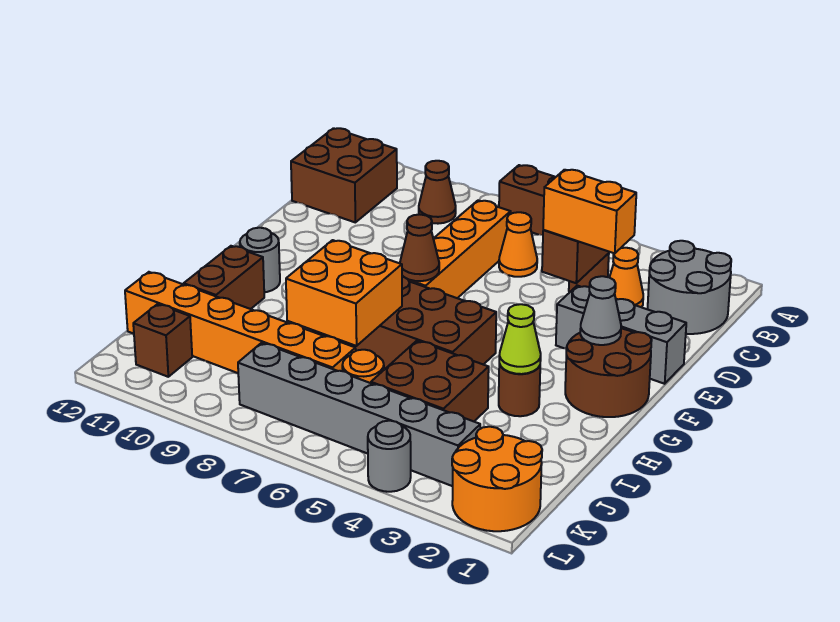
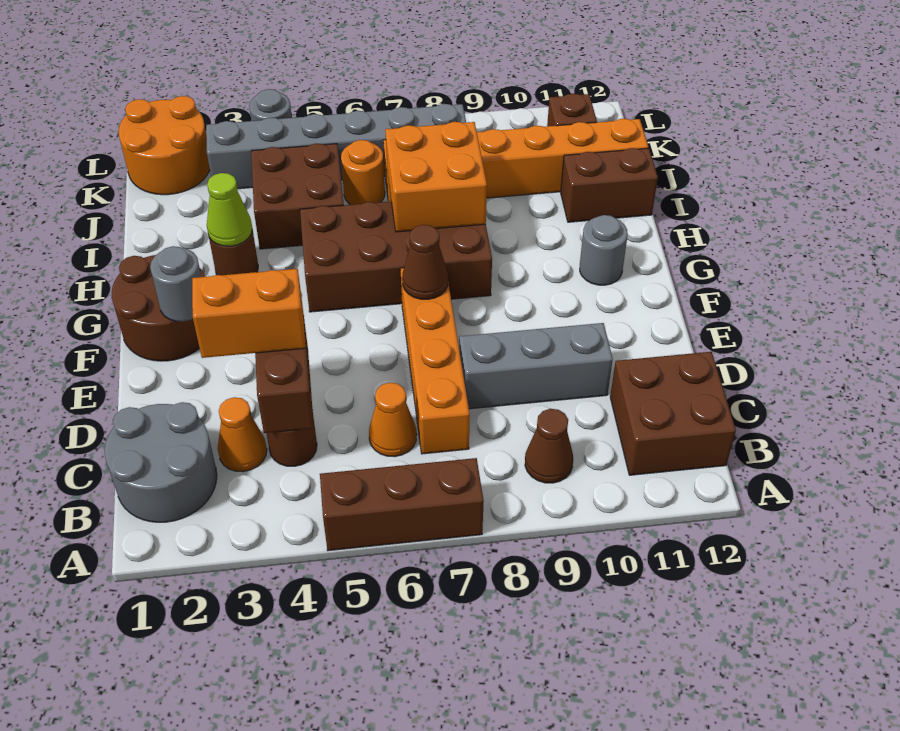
grey brick E1:E3 level 1 -> grey brick D8:D10 level 1
grey cone F2 level 2 -> grey round brick F2 level 2
brown brick H11:I11 level 1 -> brown brick I11:I12 level 1

